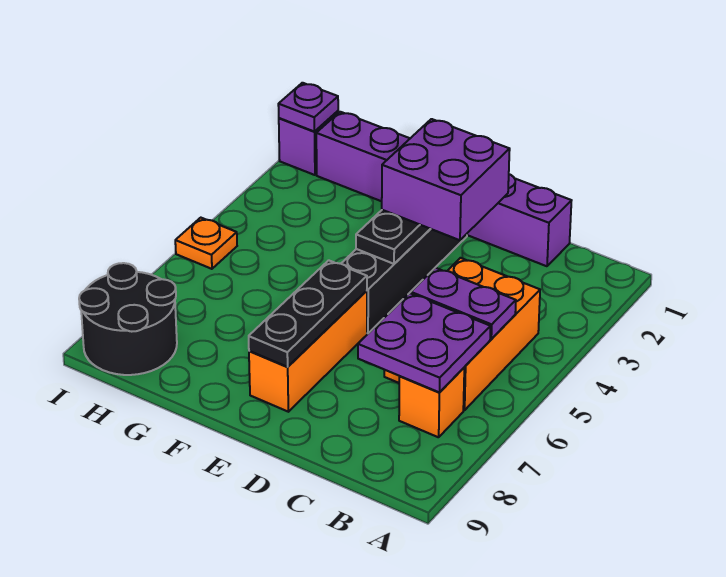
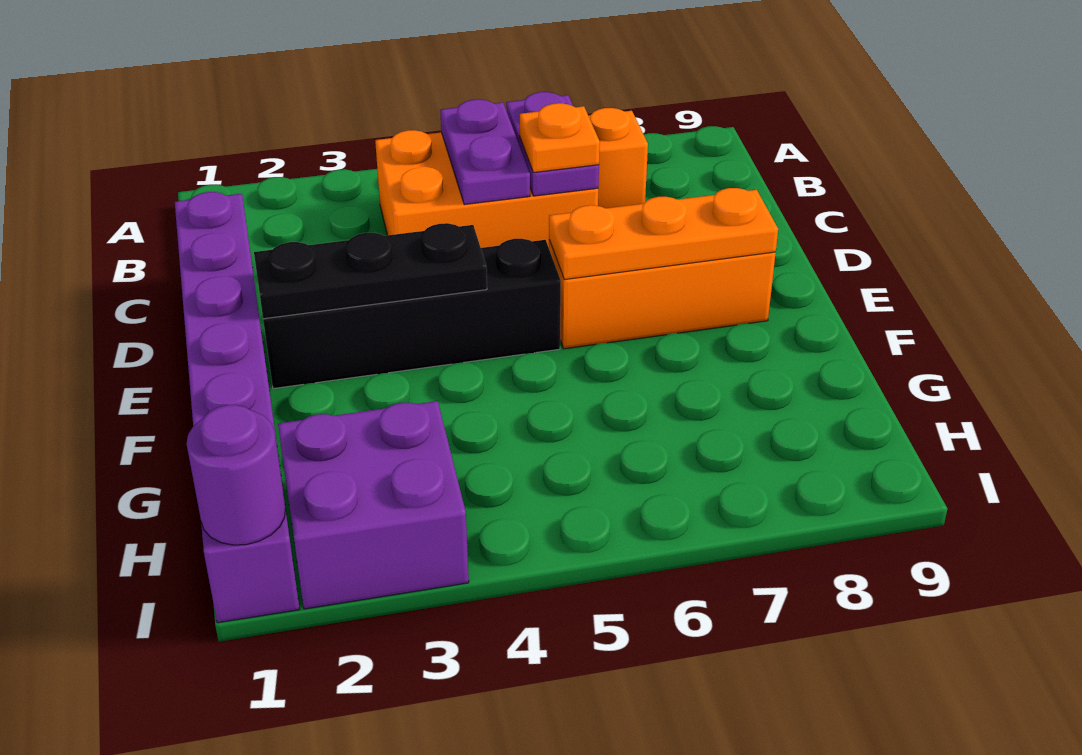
purple plate B6:C7 level 2 -> purple plate B6:C6 level 2
purple brick D2:E3 level 3 -> purple brick H2:I3 level 1
black plate E6:E8 level 2 -> orange plate E6:E8 level 2
black round brick H8:I9 level 1 -> none
purple plate I1 level 2 -> purple round brick I1 level 2
orange plate I5 level 1 -> orange plate C6 level 3

